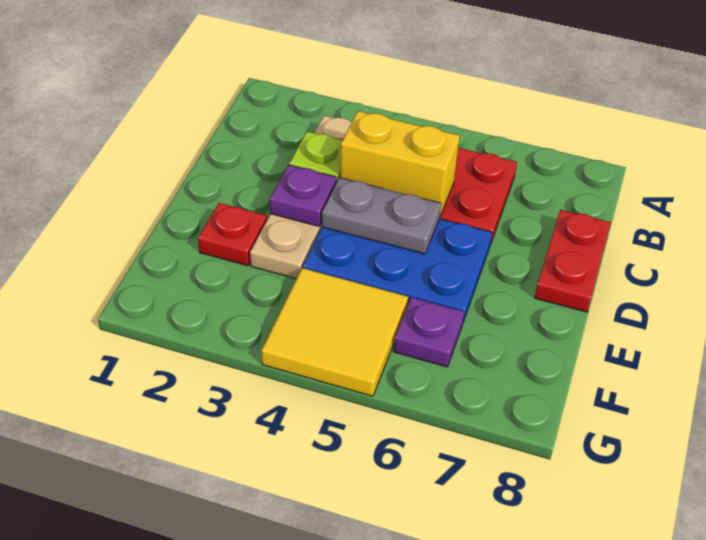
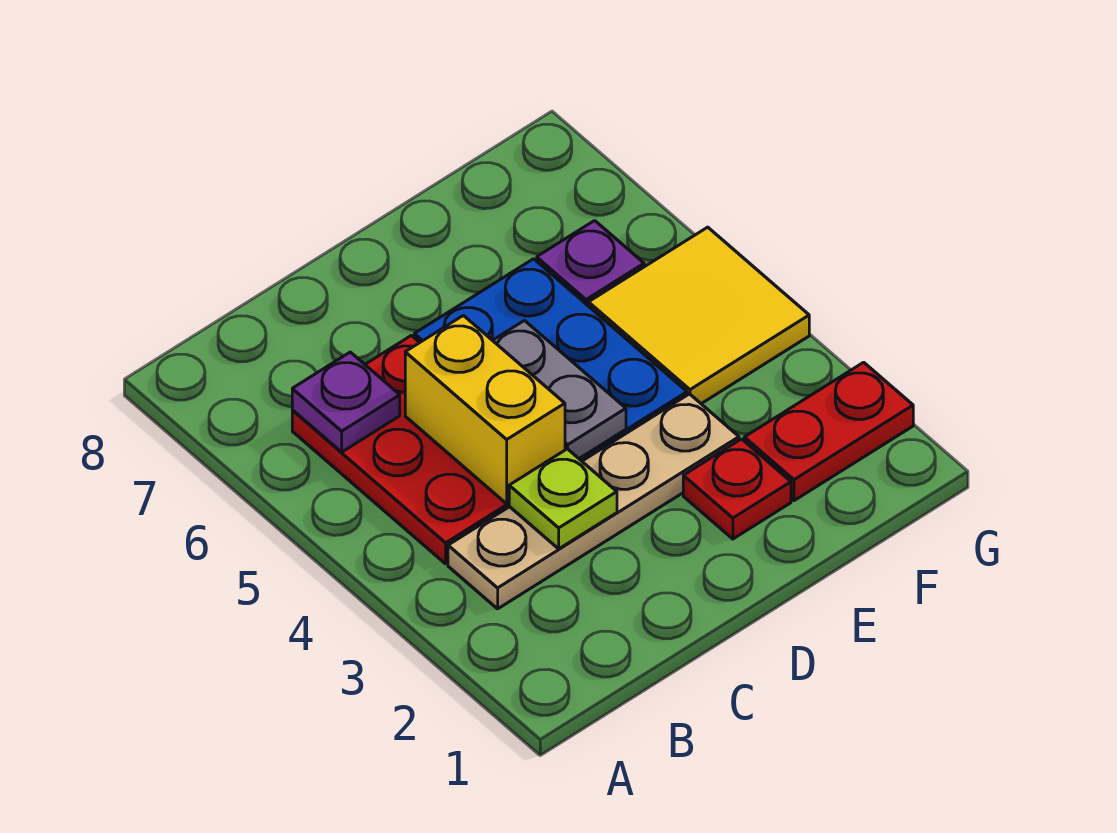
red plate C8:D8 level 1 -> red plate F2:G2 level 1
purple plate D3 level 2 -> purple plate B6 level 2

